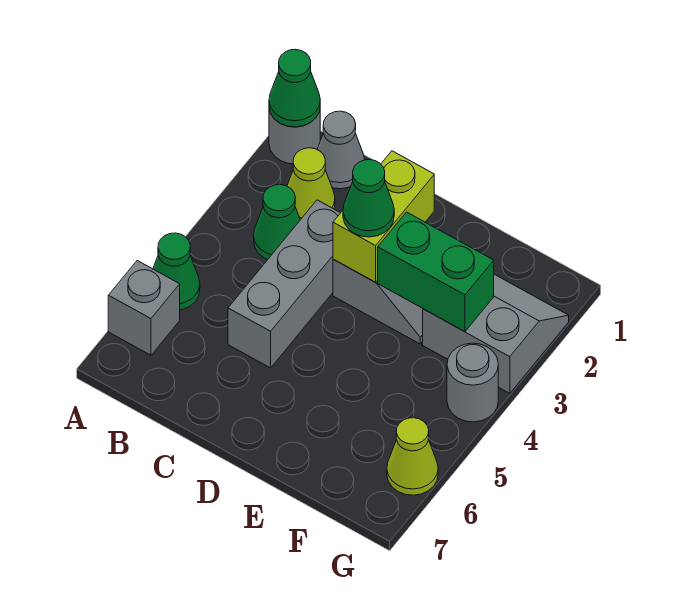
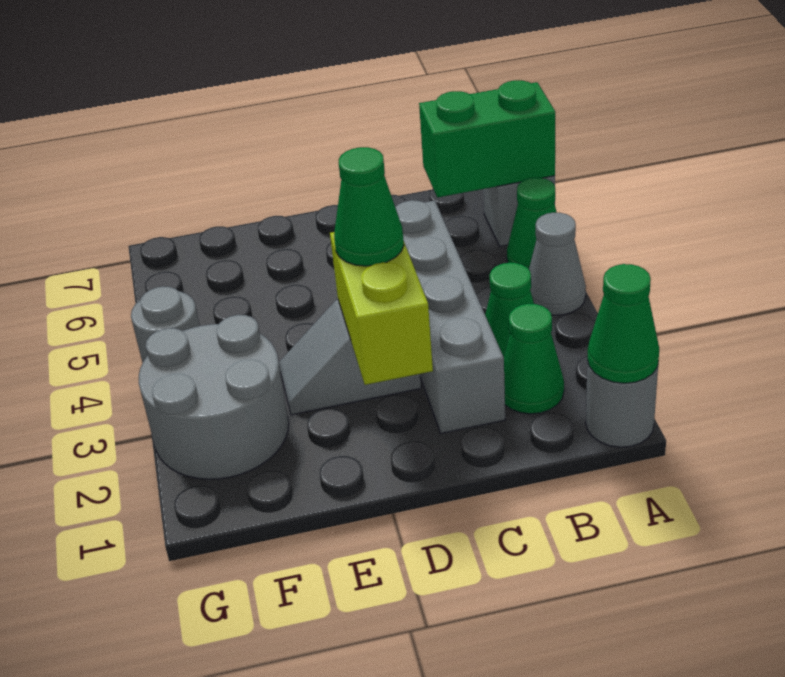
grey cone B1 level 1 -> grey cone A4 level 1
lime cone B2 level 1 -> green cone B2 level 1
grey brick C3:C5 level 1 -> grey brick C2:C5 level 1
green brick E3:F3 level 2 -> green brick A6:B6 level 2
grey slope F2:G3 level 1 top 3 -> grey round brick F2:G3 level 1
lime cone G6 level 1 -> none

